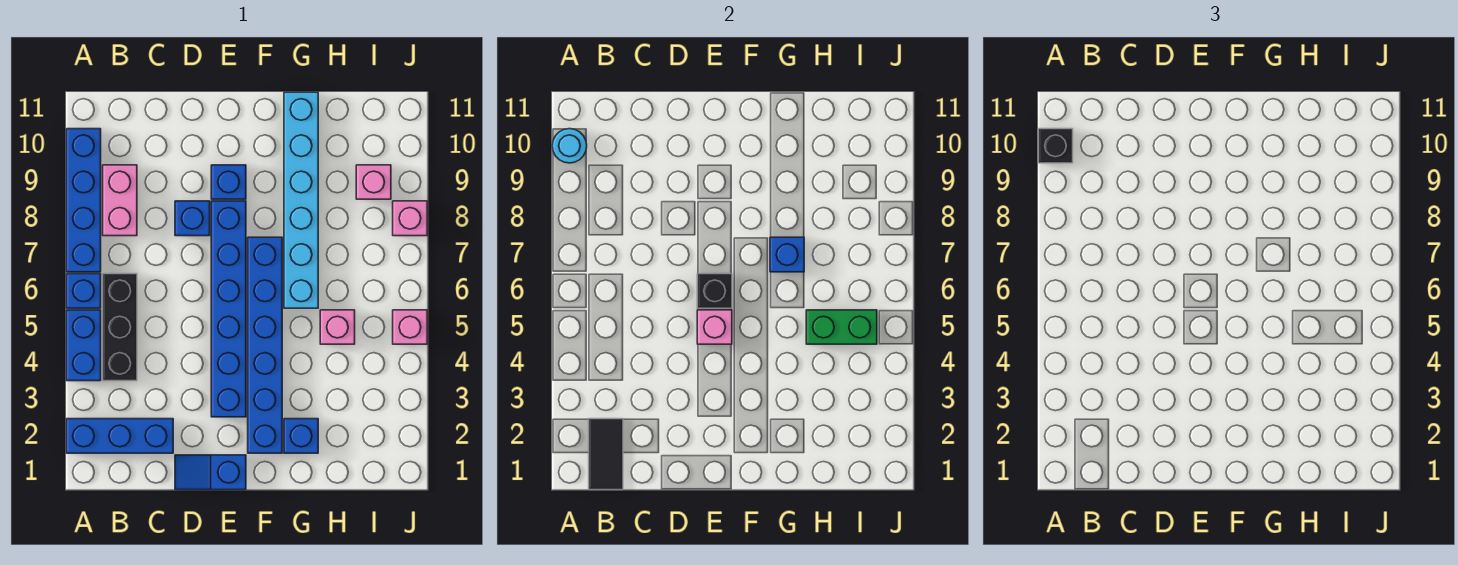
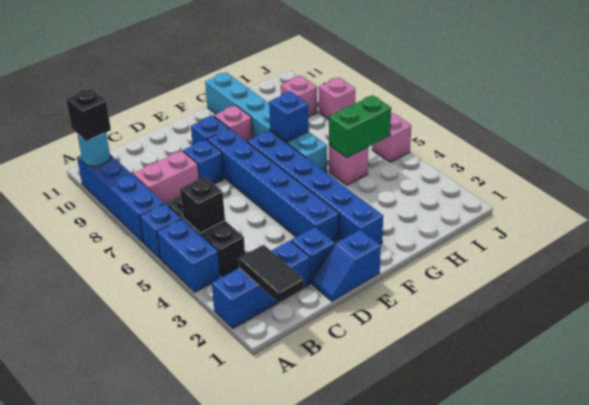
pink brick B8:B9 level 1 -> pink brick B8:C8 level 1
pink brick E5 level 2 -> pink brick F9 level 1
black brick E6 level 2 -> black brick B5 level 2
blue brick G2 level 1 -> blue brick D2 level 1

